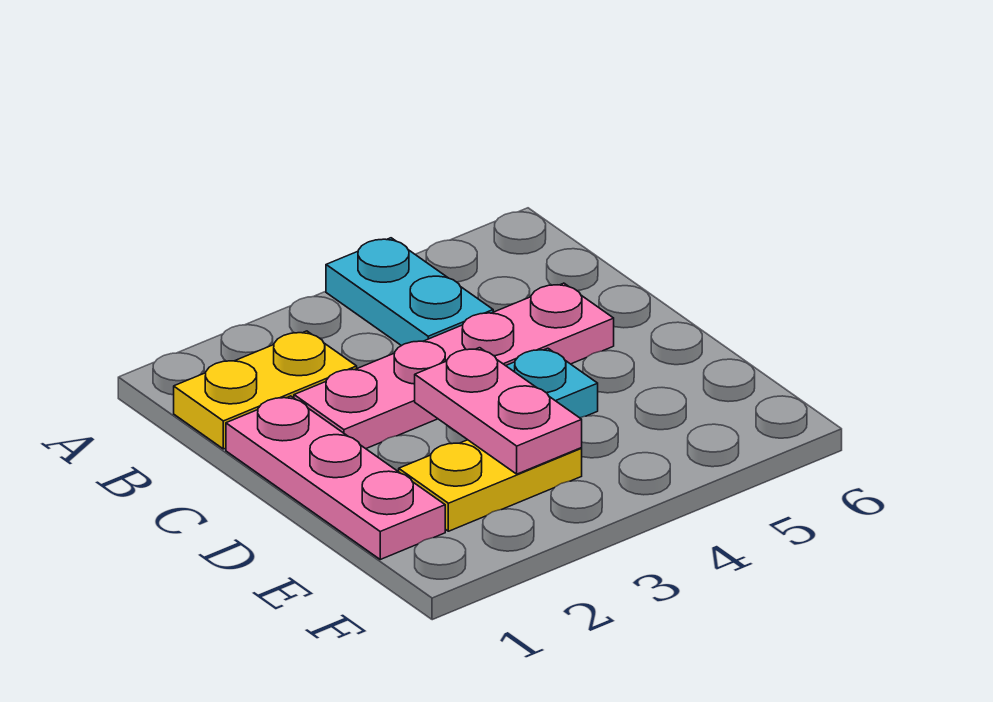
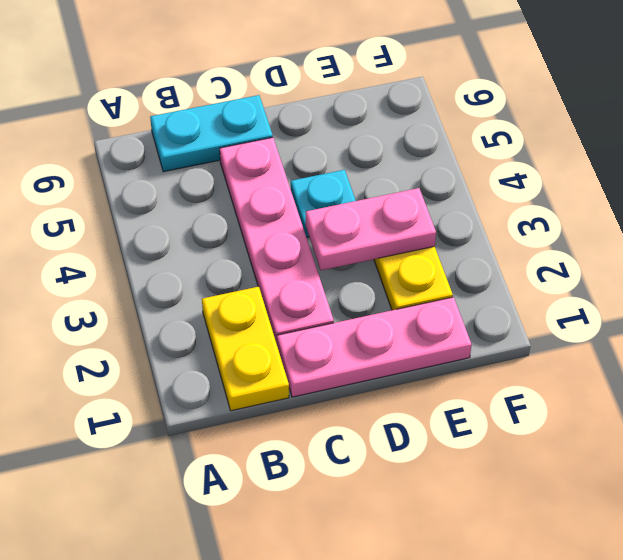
cyan plate A4:B4 level 1 -> cyan plate B6:C6 level 1

